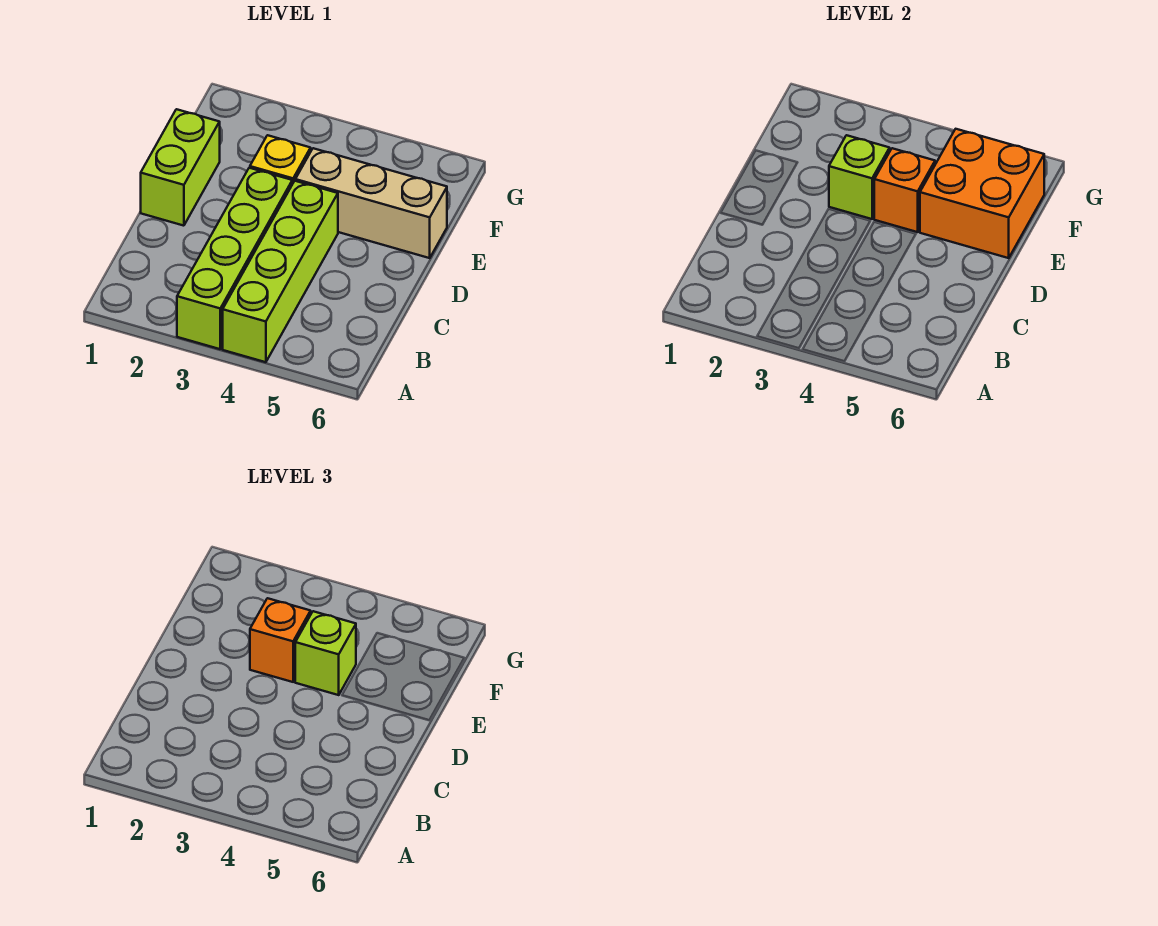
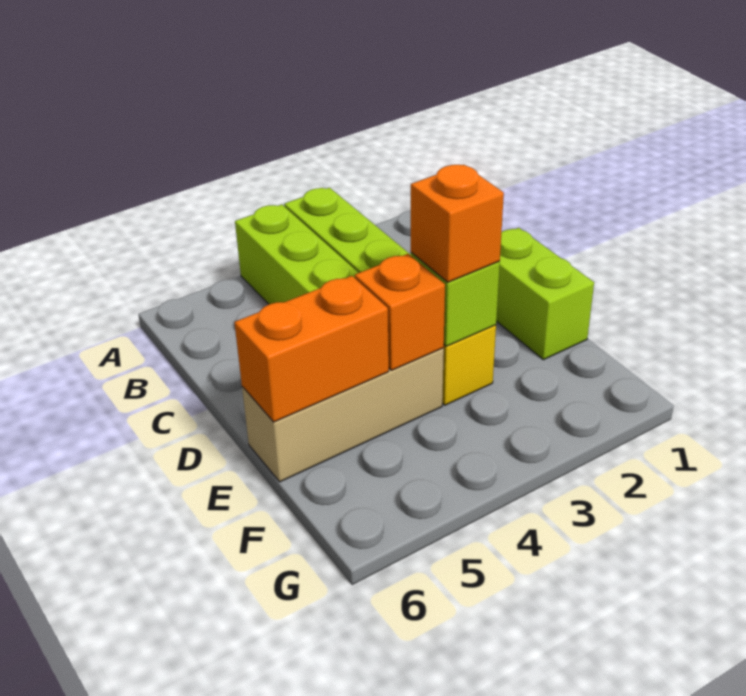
lime brick E4 level 3 -> none
orange brick E5:F6 level 2 -> orange brick E5:E6 level 2

